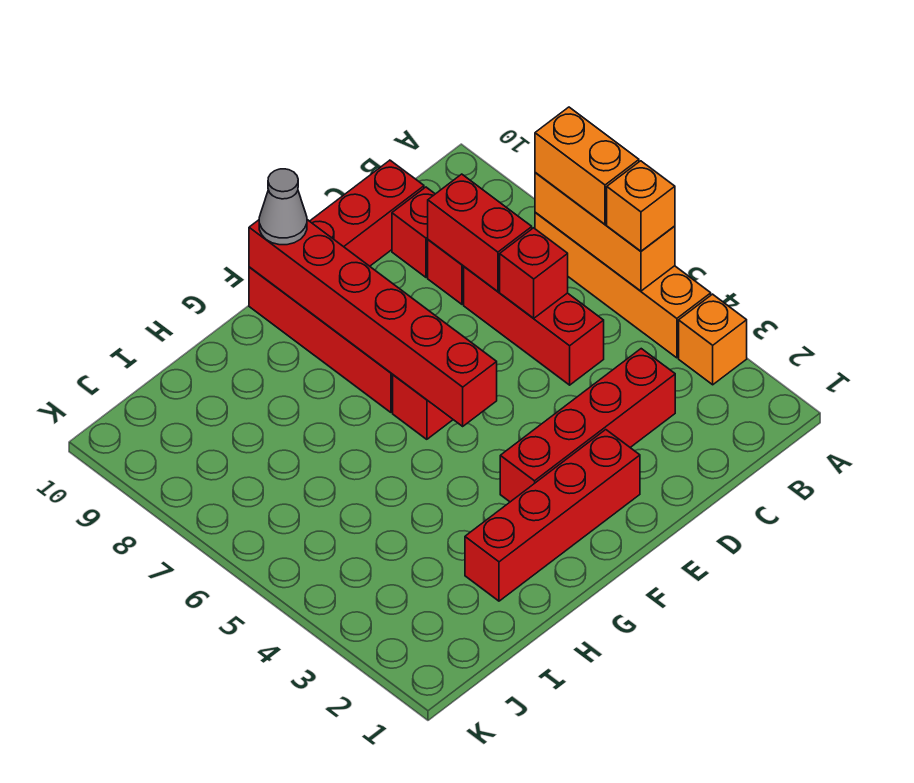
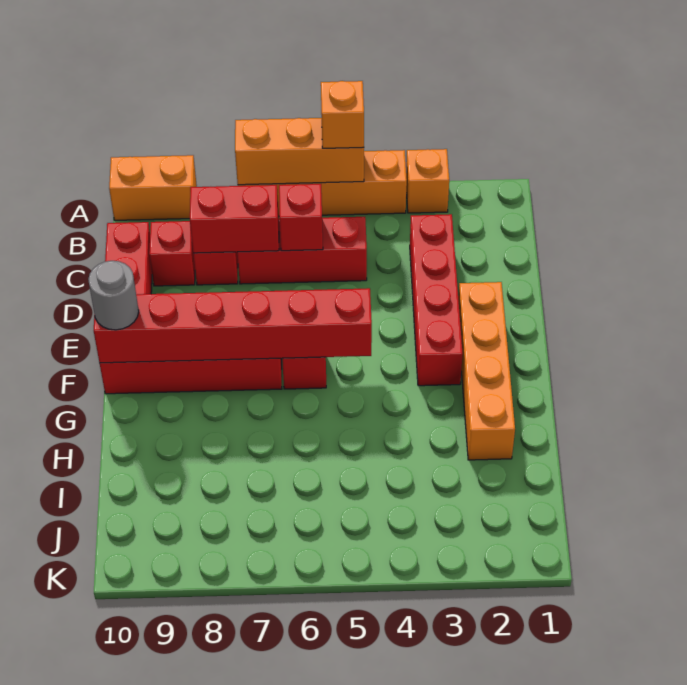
orange brick A6:A7 level 3 -> orange brick A9:A10 level 1
red brick E2:H2 level 1 -> orange brick E2:H2 level 1
grey cone F10 level 3 -> grey round brick F10 level 3

